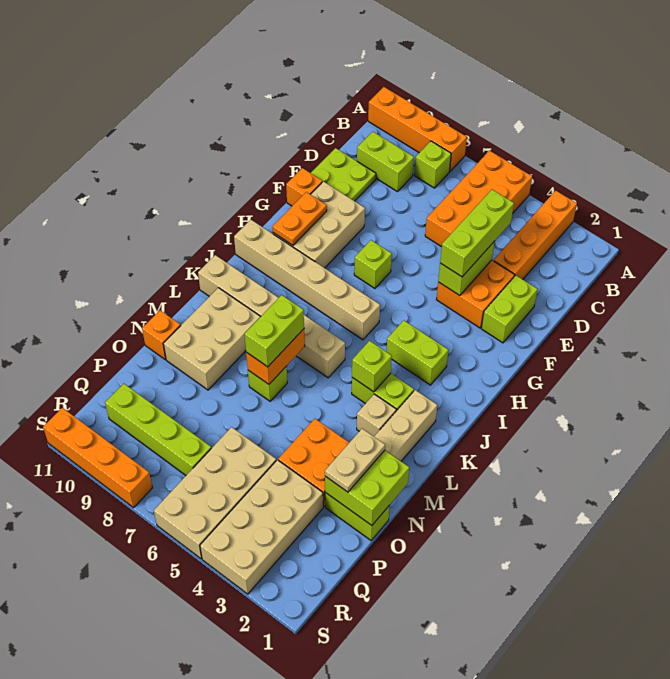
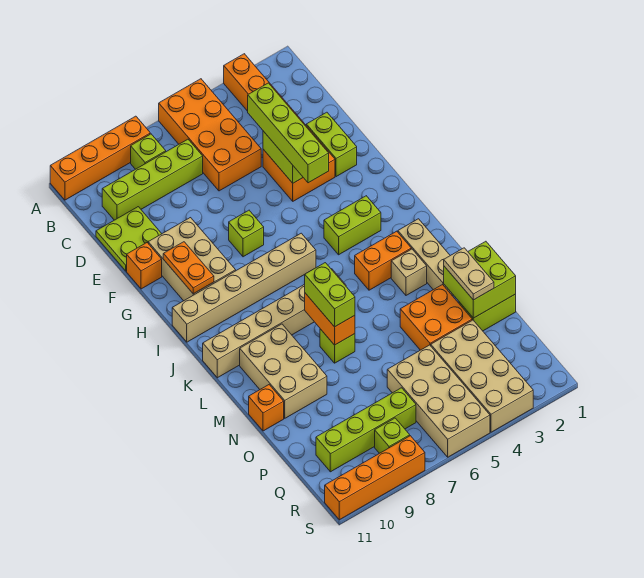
lime brick C9:C10 level 1 -> lime brick C7:C10 level 1
lime brick D4:F4 level 3 -> lime brick D4:G4 level 3
lime brick K3:K4 level 1 -> orange brick K3:K4 level 1
lime brick K4 level 2 -> lime brick R8 level 1

